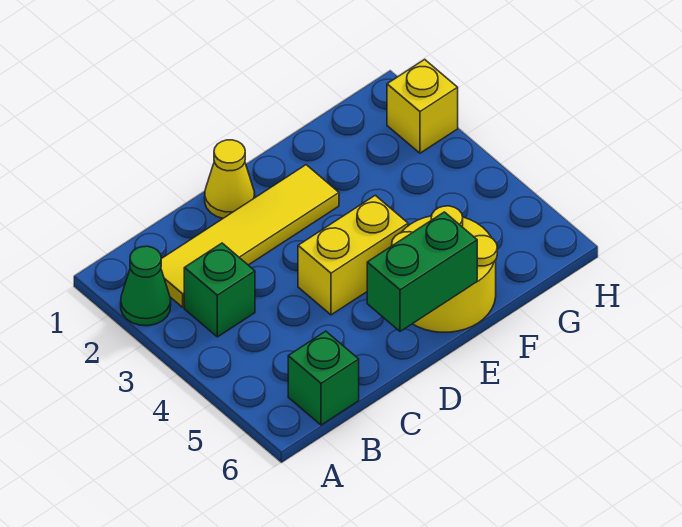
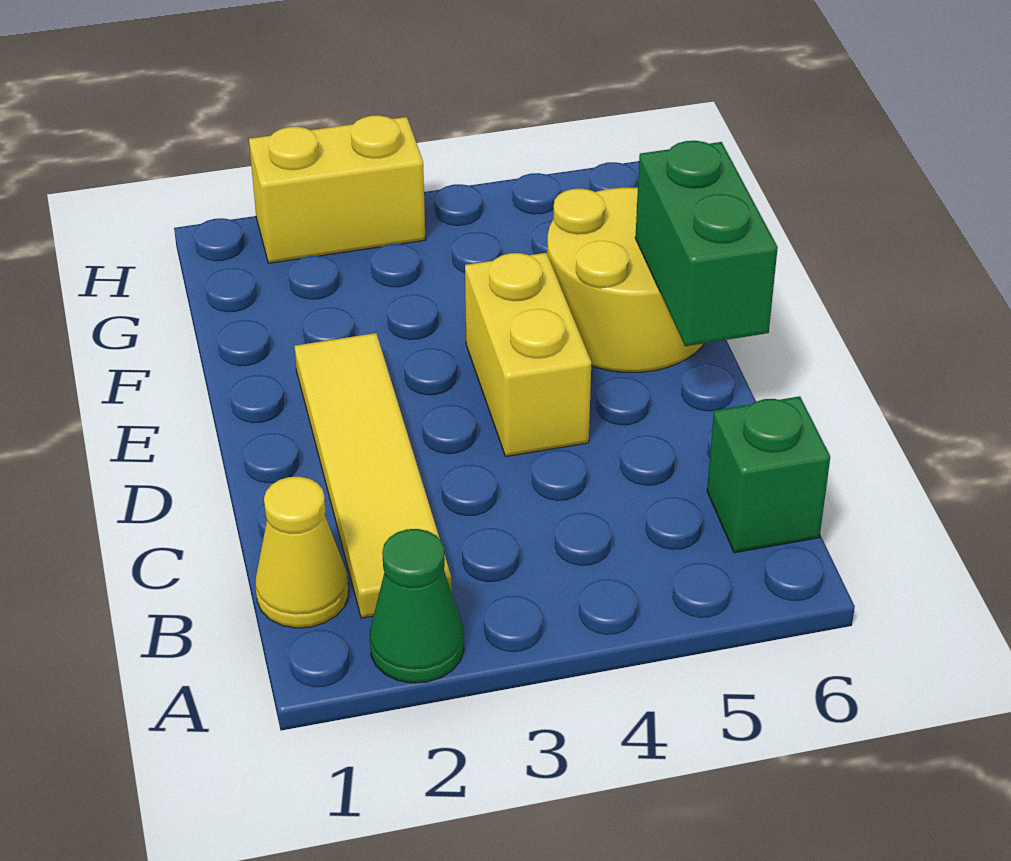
green brick B3 level 1 -> none
yellow cone D1 level 1 -> yellow cone B1 level 1
yellow brick H2 level 1 -> yellow brick H2:H3 level 1

